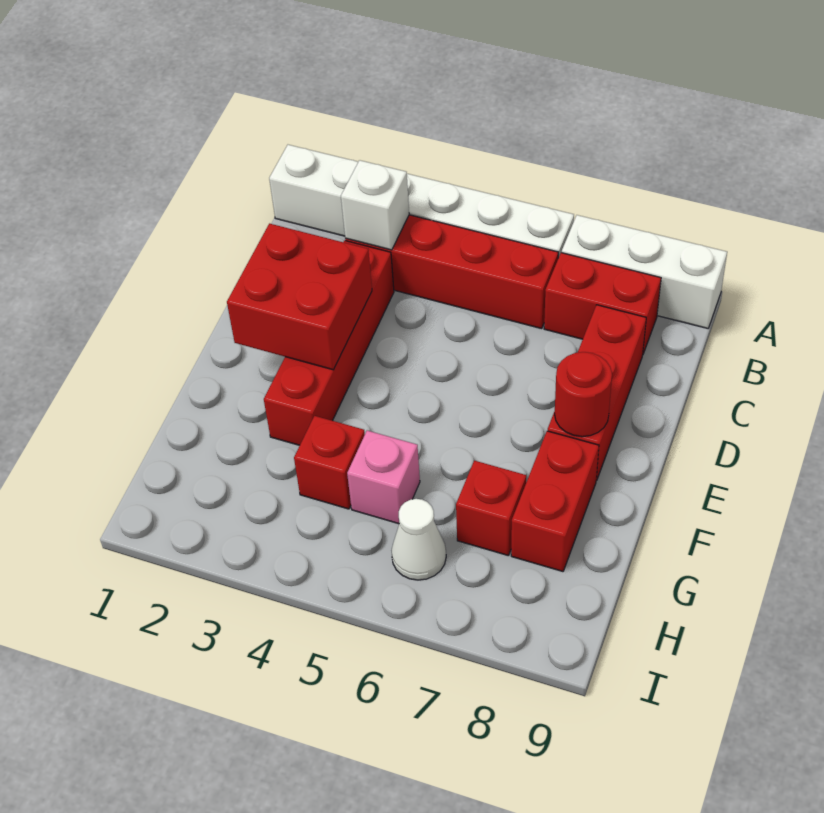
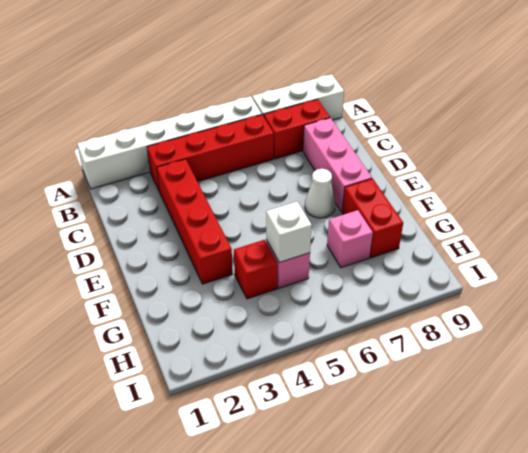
white brick B3 level 2 -> white brick G5 level 2
red brick C8:E8 level 1 -> pink brick C8:E8 level 1
red brick D2:E3 level 2 -> none
red round brick E8 level 2 -> none
red brick G7 level 1 -> pink brick G7 level 1
white cone H6 level 1 -> white cone E7 level 1

